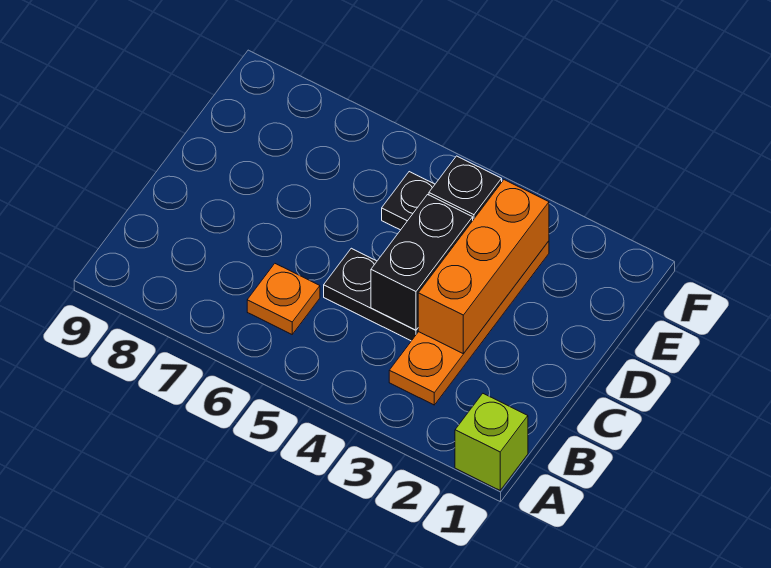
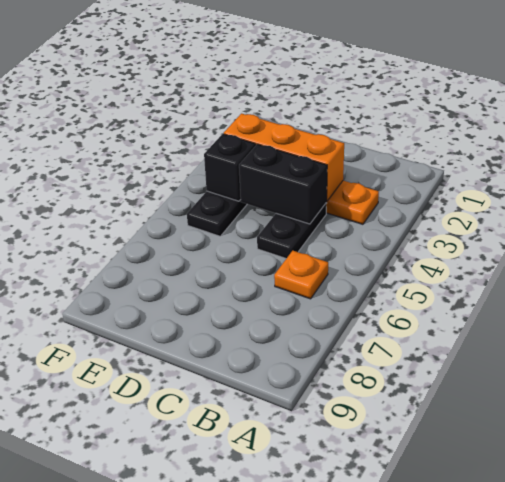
lime brick A1 level 1 -> none

